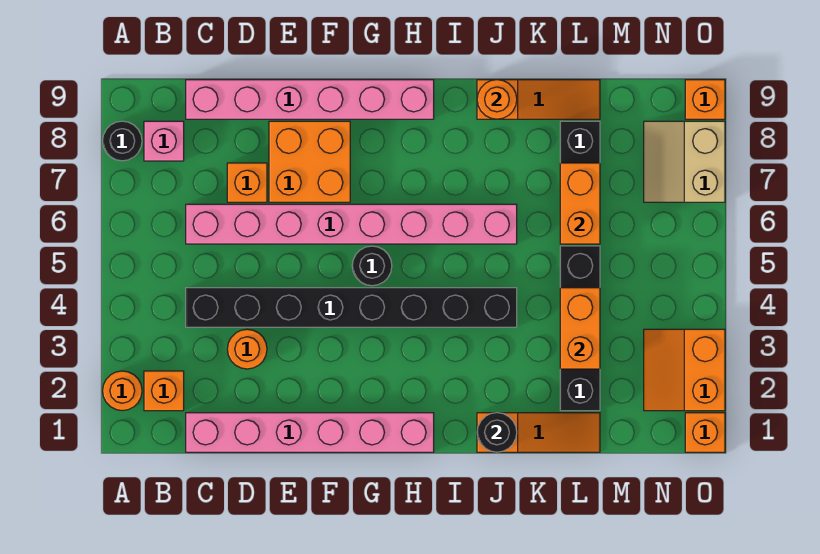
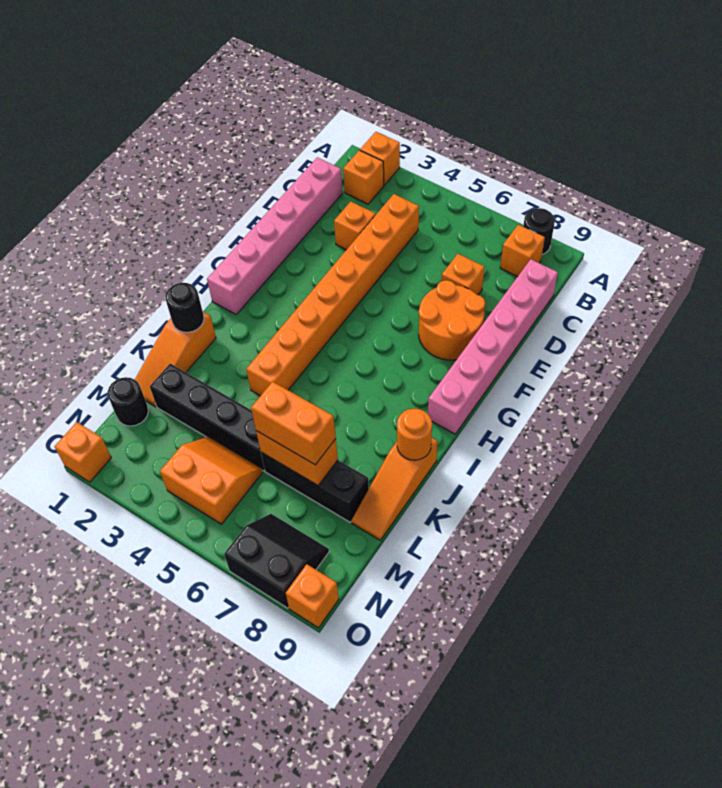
orange round brick A2 level 1 -> orange brick A2 level 1
pink brick B8 level 1 -> orange brick B8 level 1
black brick C4:J4 level 1 -> orange brick C4:J4 level 1
pink brick C6:J6 level 1 -> none
orange round brick D3 level 1 -> orange brick D3 level 1
orange brick E7:F8 level 1 -> orange round brick E7:F8 level 1
black round brick G5 level 1 -> black round brick M1 level 1
orange brick L3:L4 level 2 -> orange brick L6:L7 level 3
orange slope N2:O3 level 1 top O -> orange slope M4:N5 level 1 top N
tan slope N7:O8 level 1 top O -> black slope N7:O8 level 1 top O

